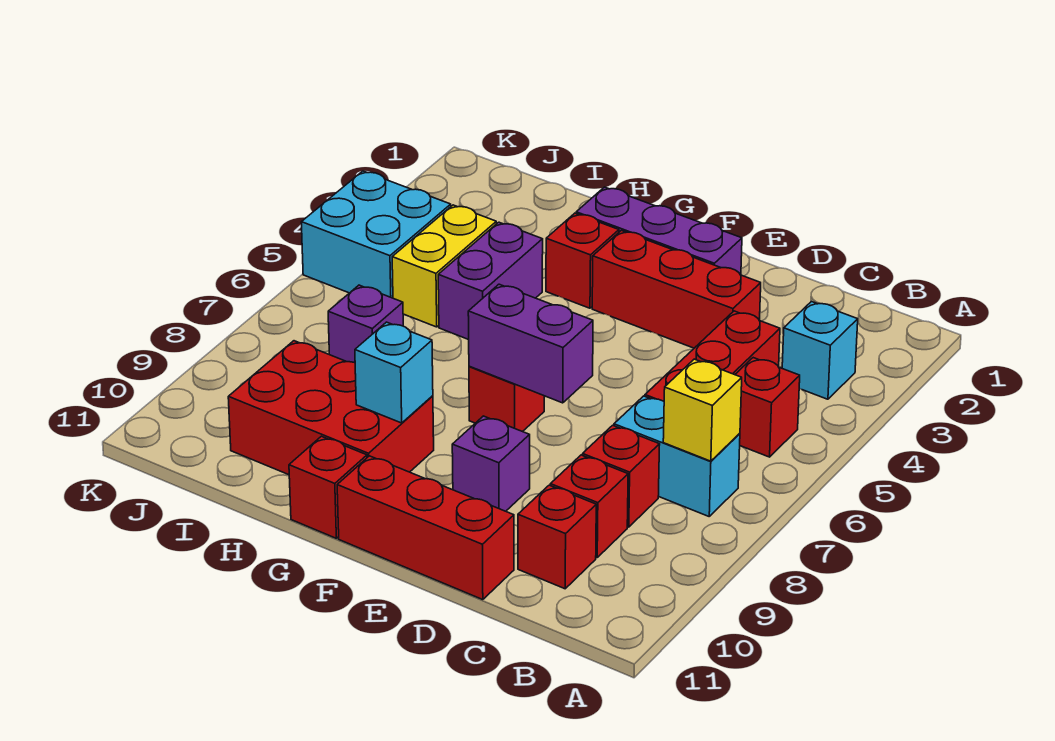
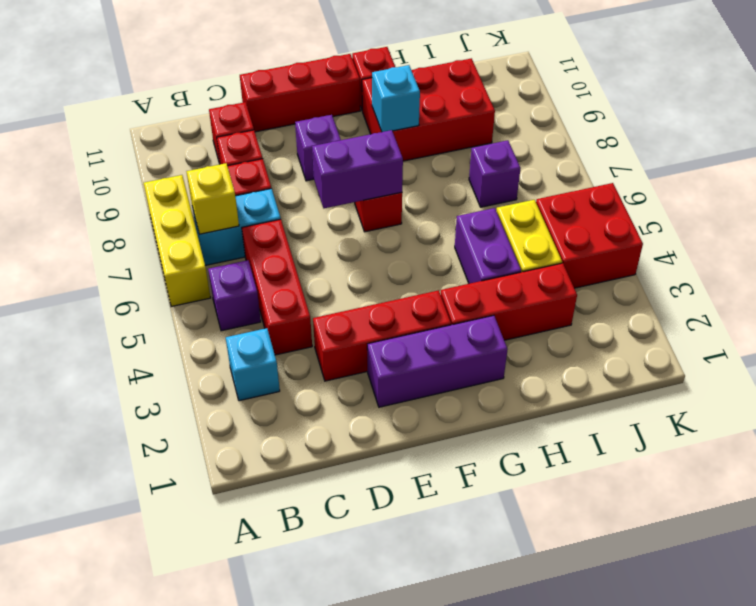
none -> yellow brick A6:A8 level 1
red brick B5 level 1 -> purple brick B5 level 1
red brick G3 level 1 -> red brick G3:I3 level 1
cyan brick J4:K5 level 1 -> red brick J4:K5 level 1

